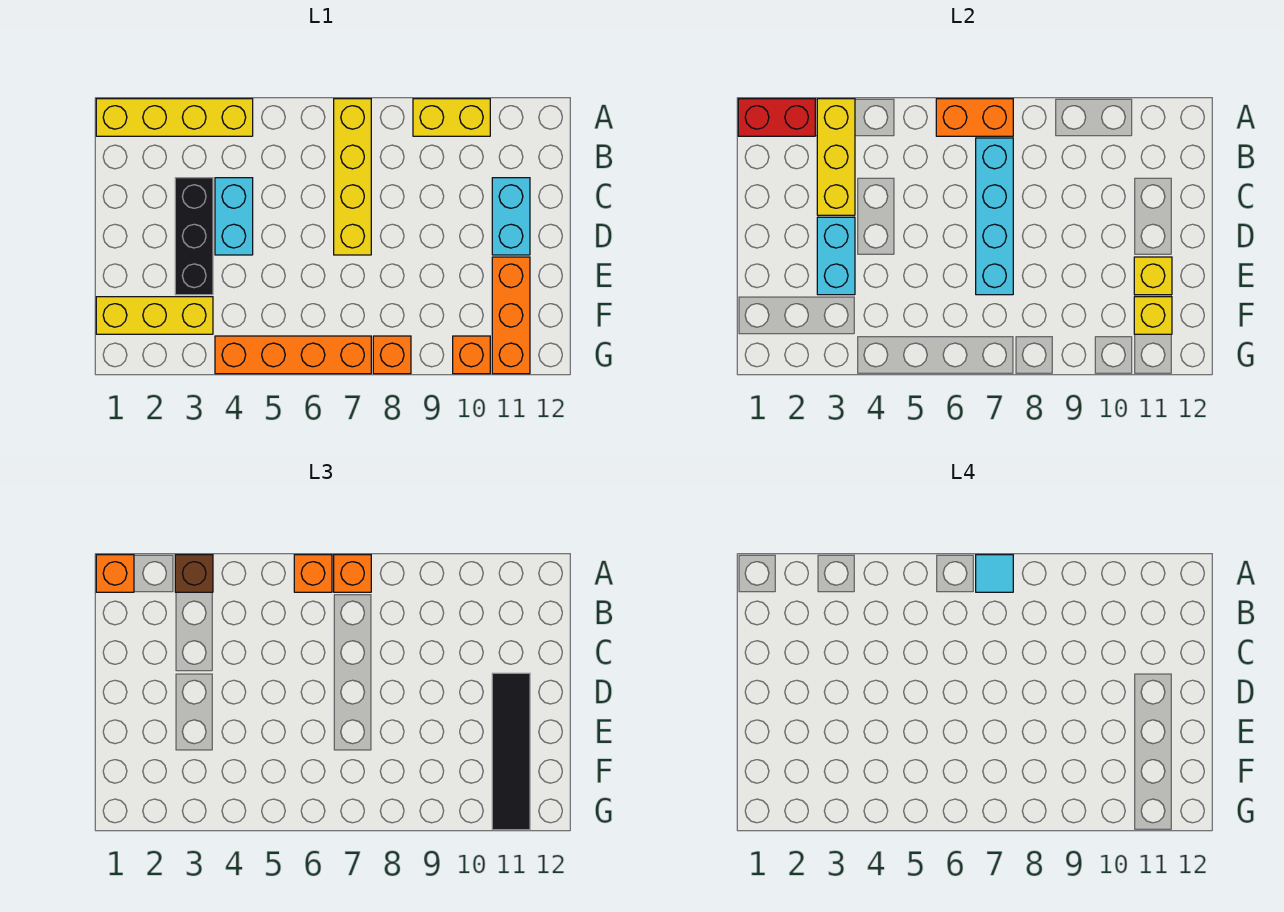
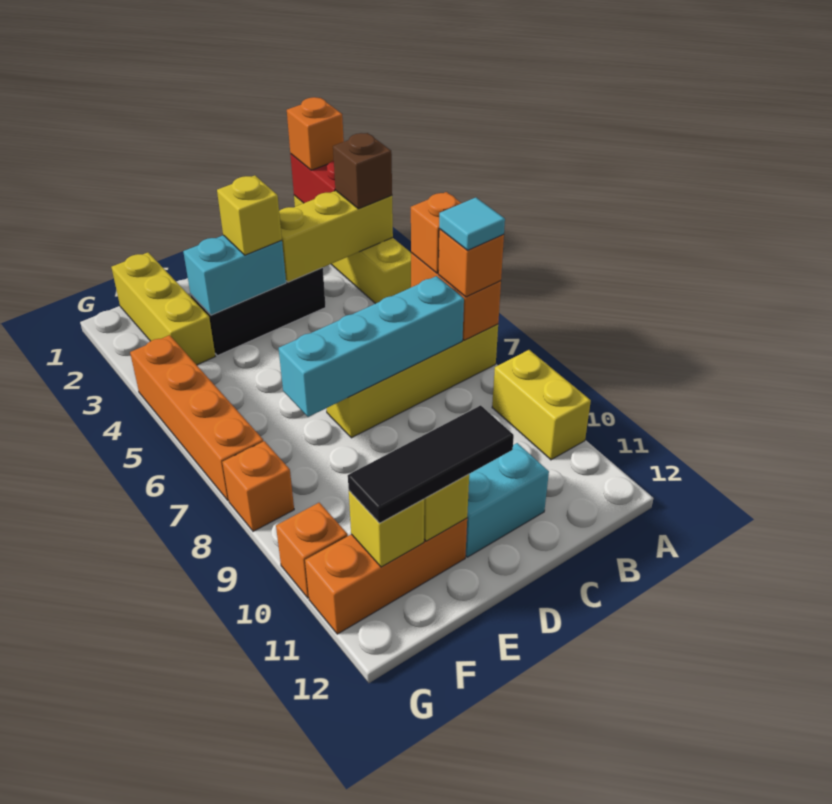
cyan brick C4:D4 level 1 -> none
none -> yellow brick D3 level 3
black tile D11:G11 level 3 -> black tile D11:F11 level 3

